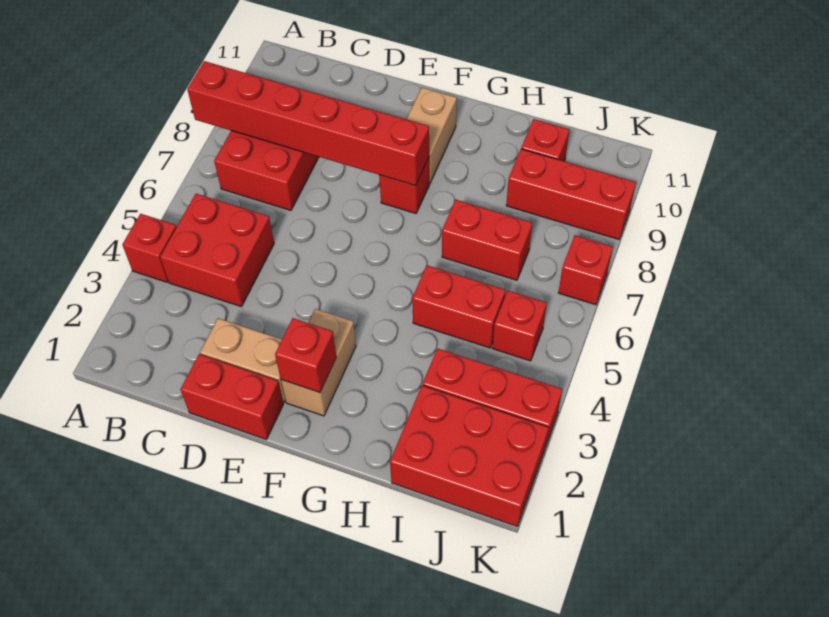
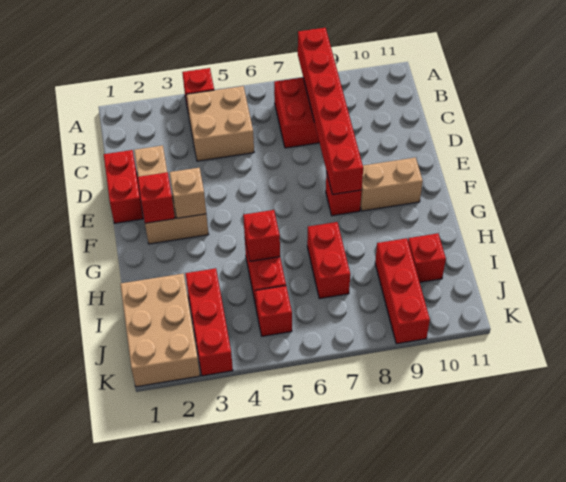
red brick B4:C5 level 1 -> tan brick B4:C5 level 1
none -> tan brick F3 level 2
red brick I1:K2 level 1 -> tan brick I1:K2 level 1
red brick K7 level 1 -> red brick H5 level 2

